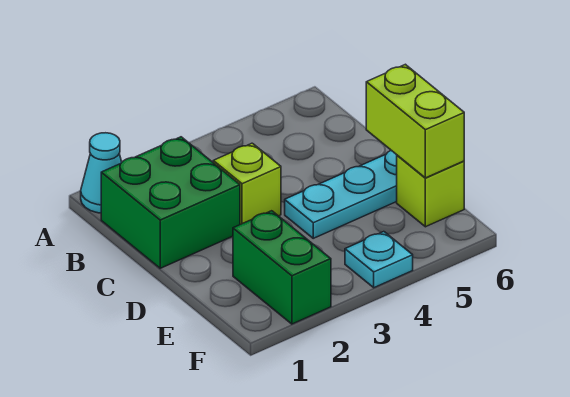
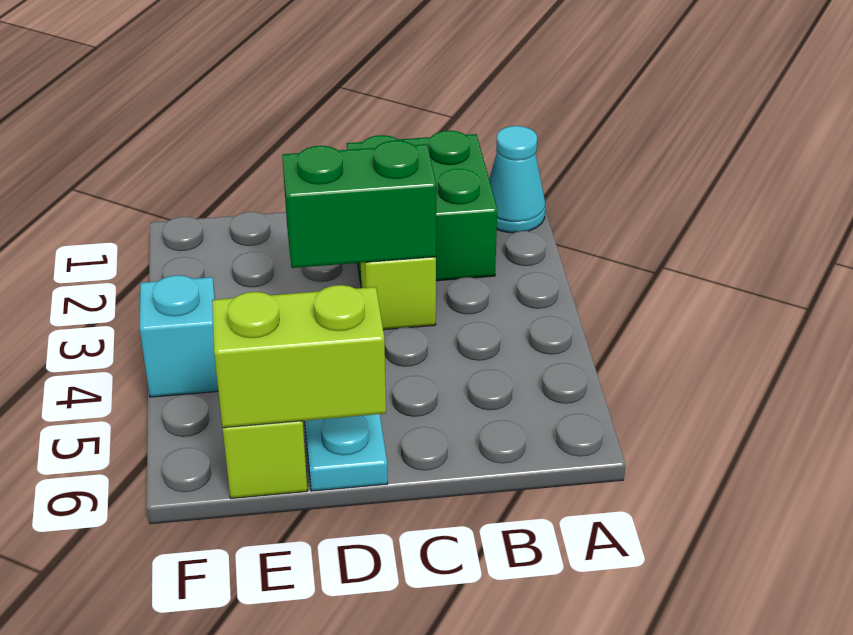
green brick E2:F2 level 1 -> green brick C3:D3 level 2
cyan plate F4 level 1 -> cyan brick F4 level 1

